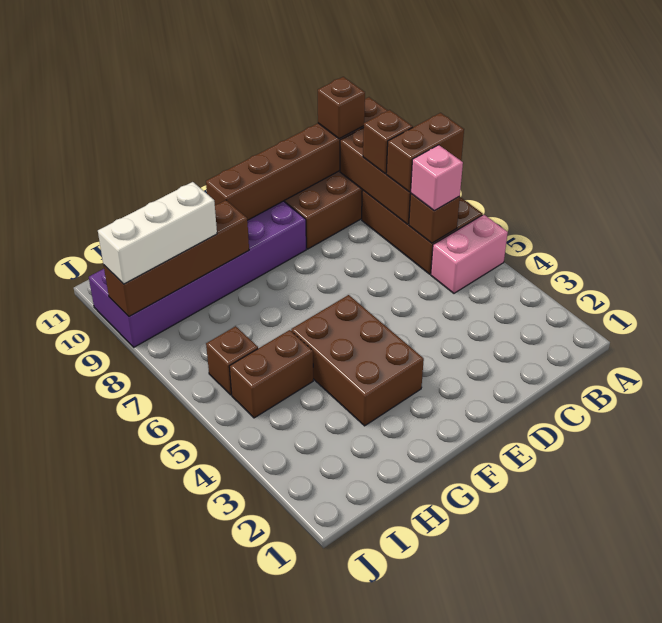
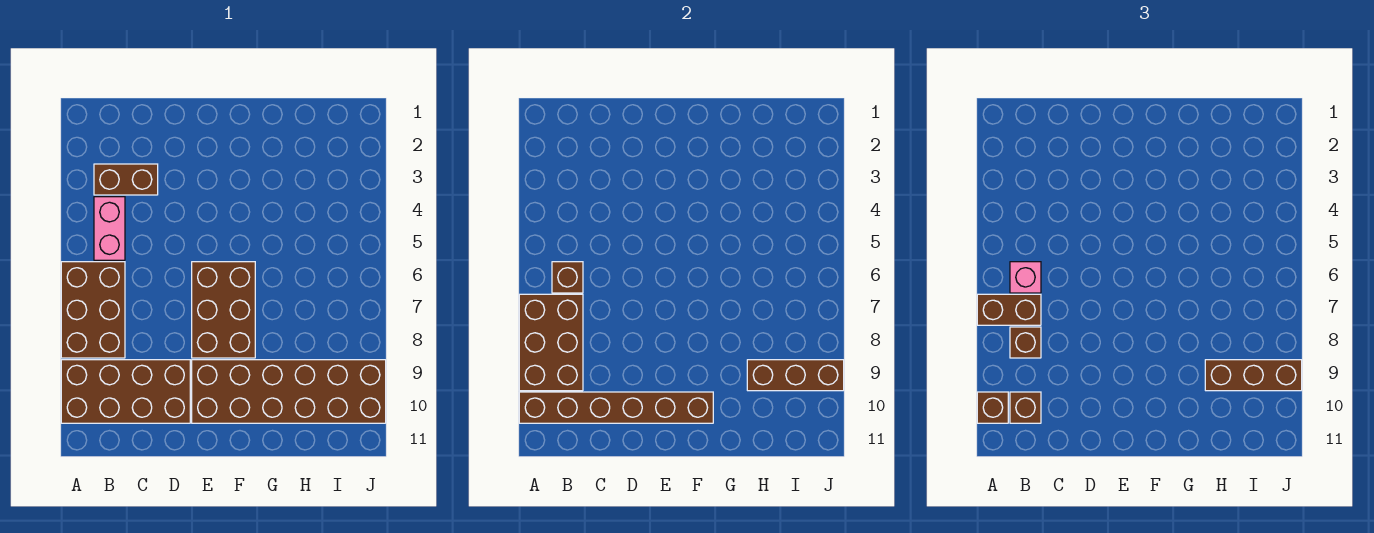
pink brick A5:B5 level 1 -> pink brick B4:B5 level 1
purple brick E9:J10 level 1 -> brown brick E9:J10 level 1
brown brick F3:G5 level 1 -> brown brick E6:F8 level 1
brown brick G9:J9 level 2 -> brown brick H9:J9 level 2
brown brick H5:I5 level 1 -> brown brick B3:C3 level 1
white brick H9:J9 level 3 -> brown brick H9:J9 level 3
brown brick I6 level 1 -> brown brick A10 level 3

